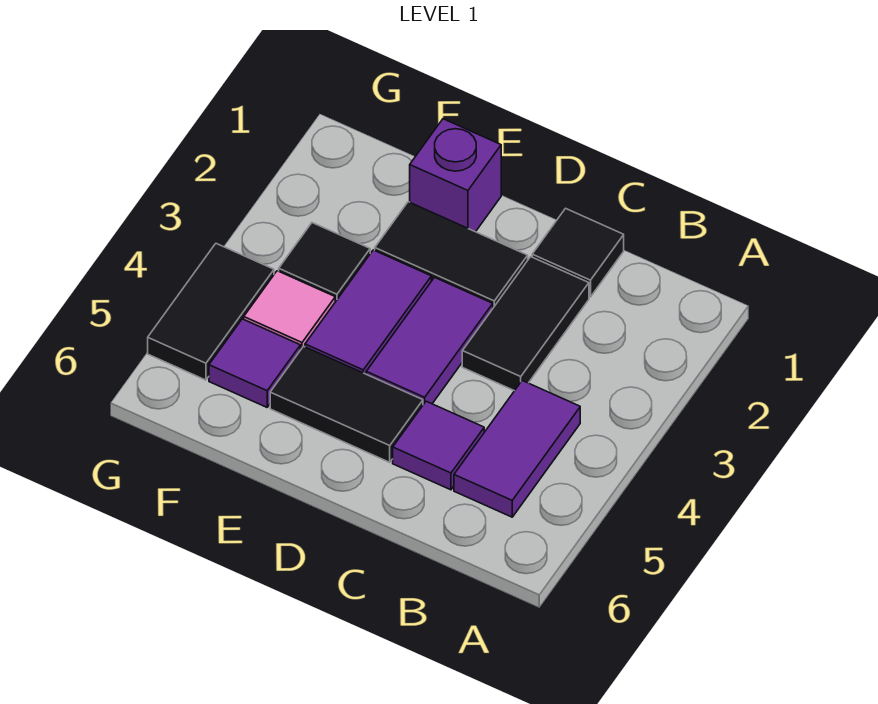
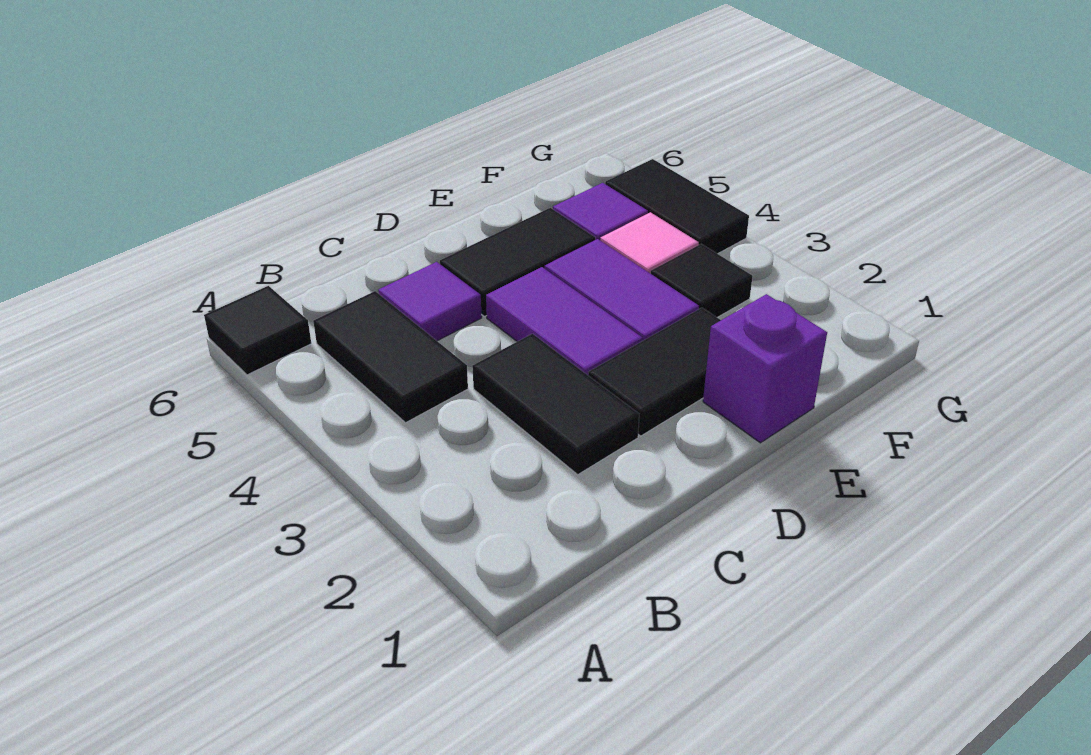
purple tile B4:B5 level 1 -> black tile B4:B5 level 1
black tile C1 level 1 -> black tile A6 level 1

